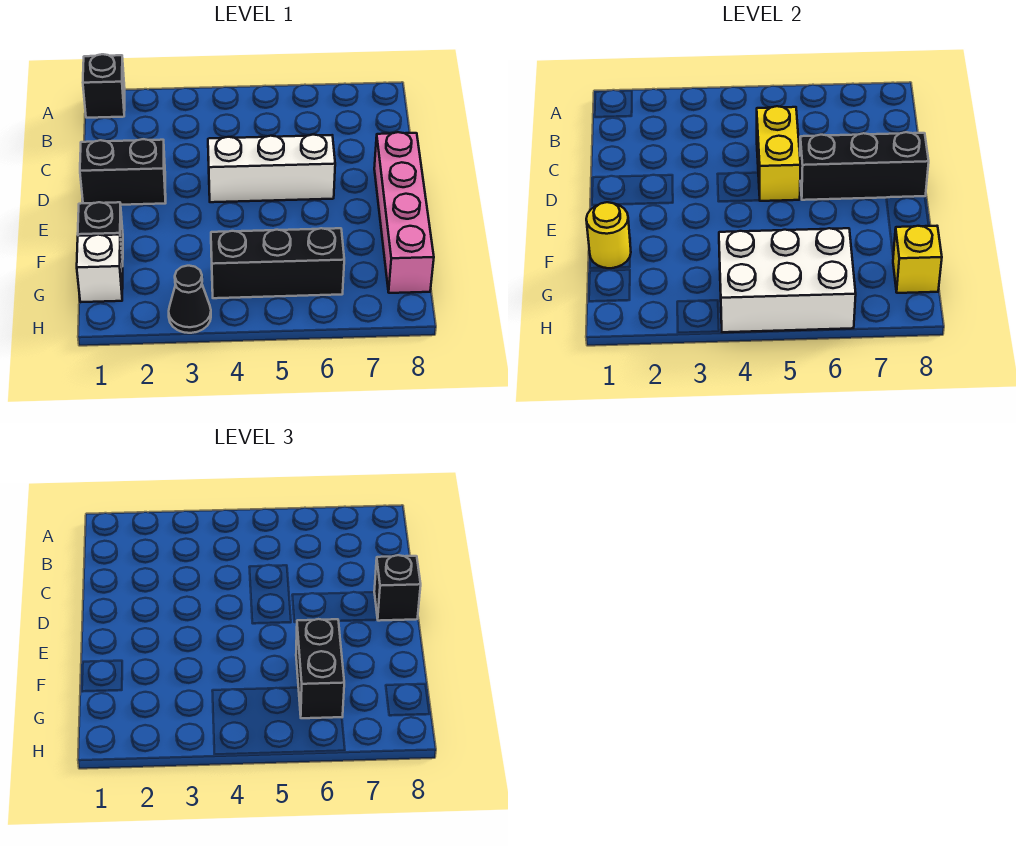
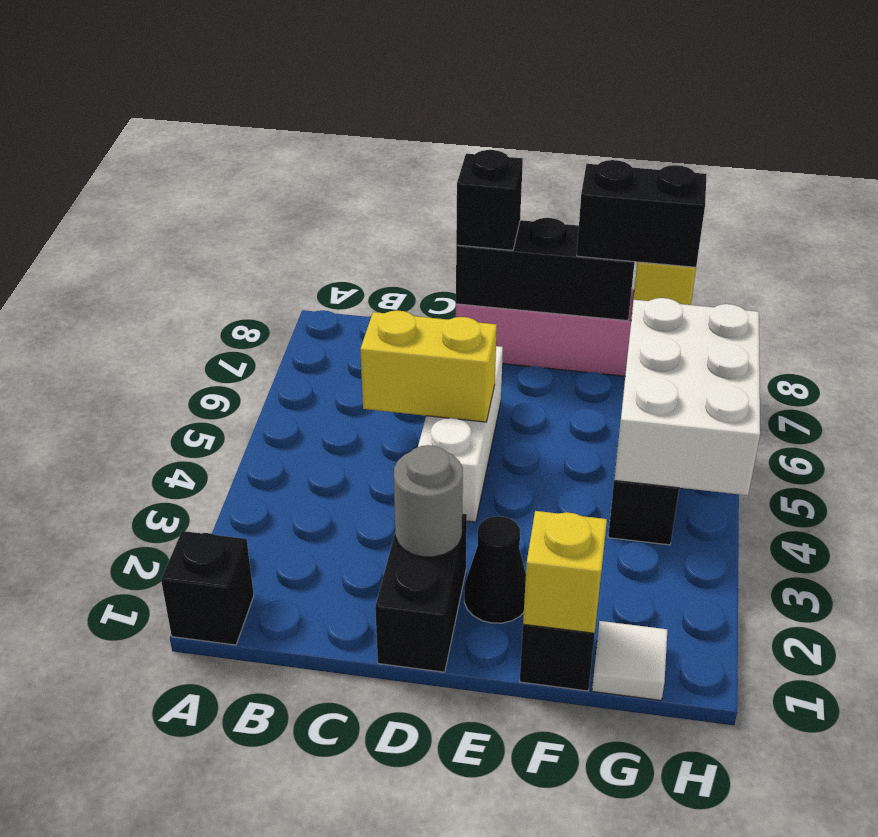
none -> grey round brick D2 level 2
black brick D6:D8 level 2 -> black brick D8:F8 level 2
yellow round brick F1 level 2 -> yellow brick F1 level 2
black brick F6:G6 level 3 -> black brick F8:G8 level 3
white brick G1 level 1 -> white tile G1 level 1
black cone H3 level 1 -> black cone E2 level 1

